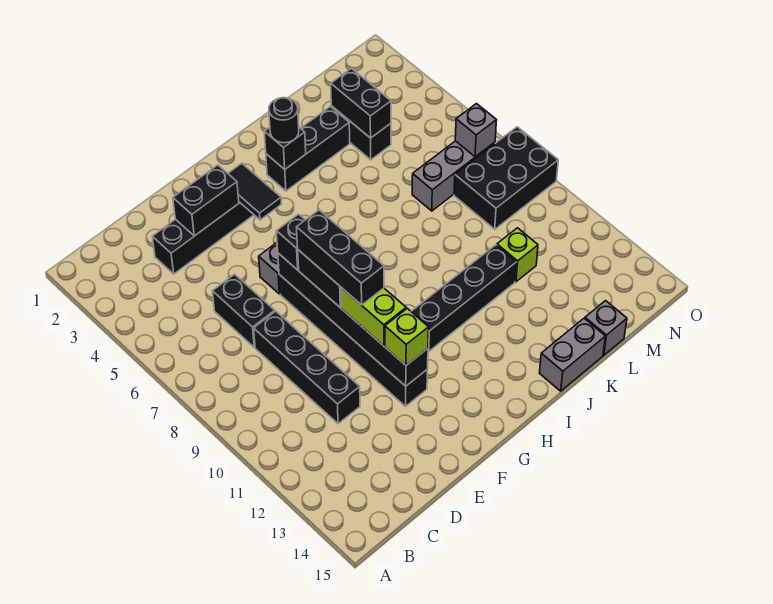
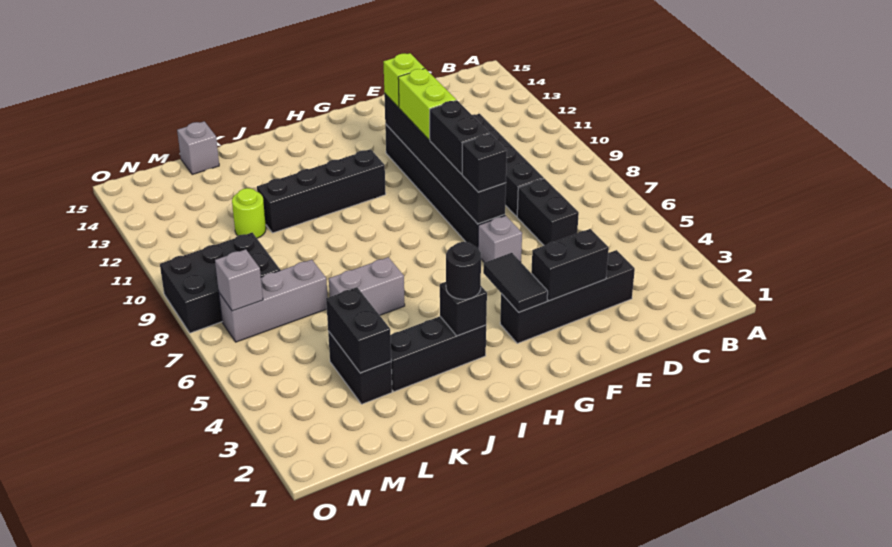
black brick F8:F10 level 4 -> none
grey brick J15:K15 level 1 -> grey brick J6:K6 level 1
lime brick L11 level 1 -> lime round brick L11 level 1

